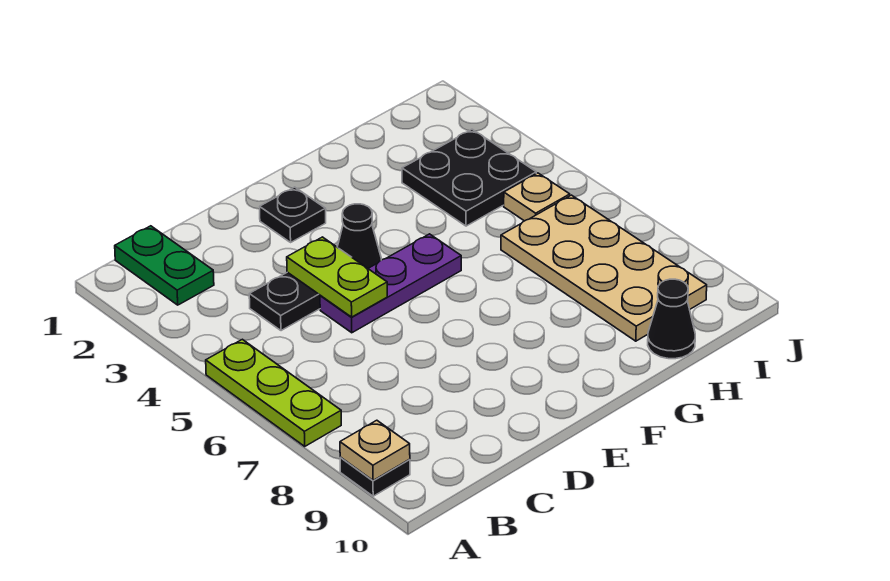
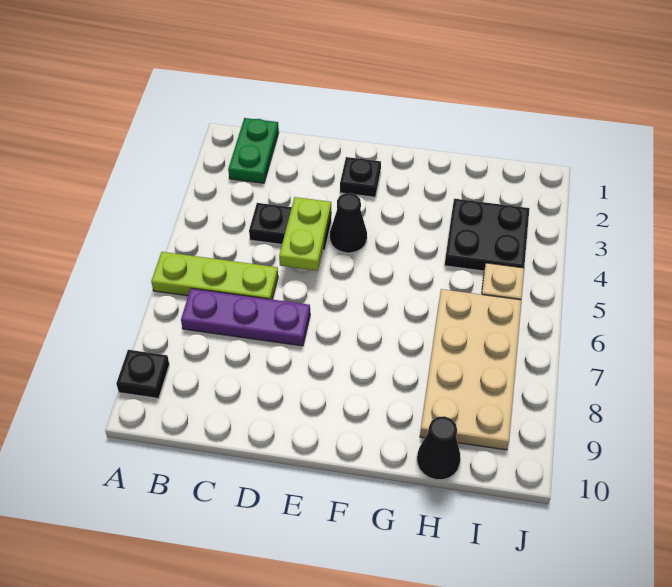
lime plate A5:A7 level 1 -> lime plate A6:C6 level 1
tan plate A9 level 2 -> none
purple plate D5:F5 level 1 -> purple plate B7:D7 level 1

